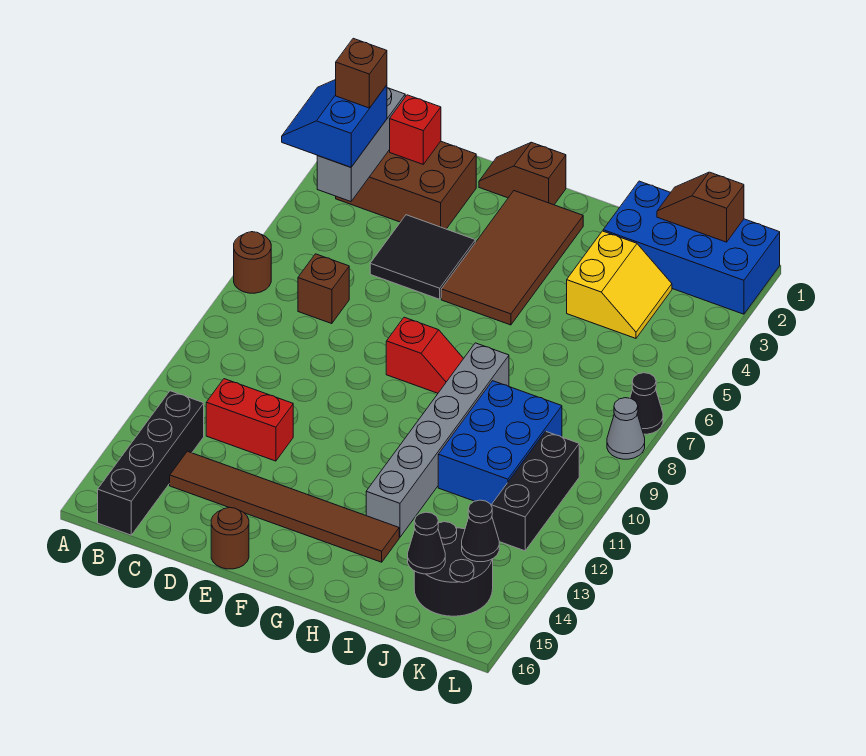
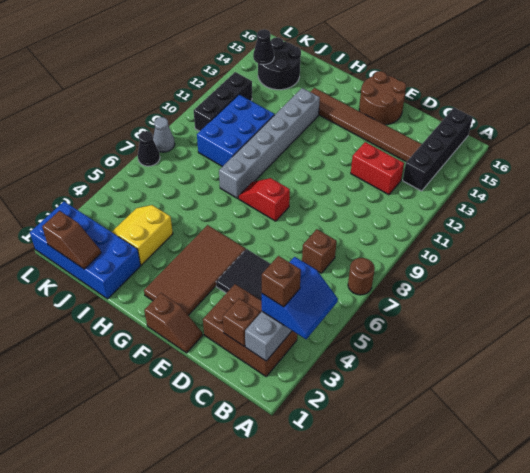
red brick C2 level 2 -> brown brick C2 level 2
brown round brick E16 level 1 -> brown round brick E15:F16 level 1
black cone J15 level 2 -> none

